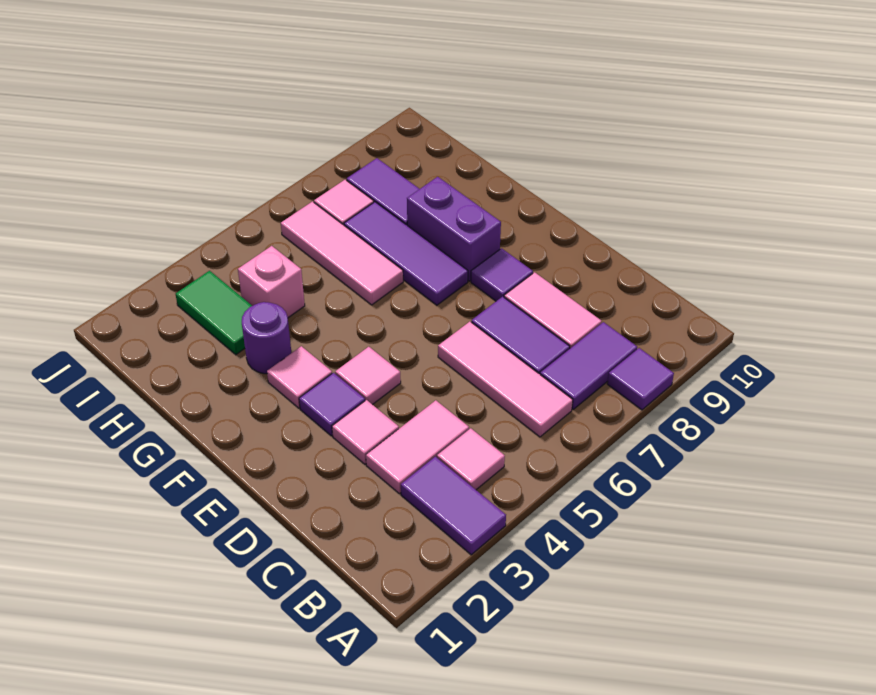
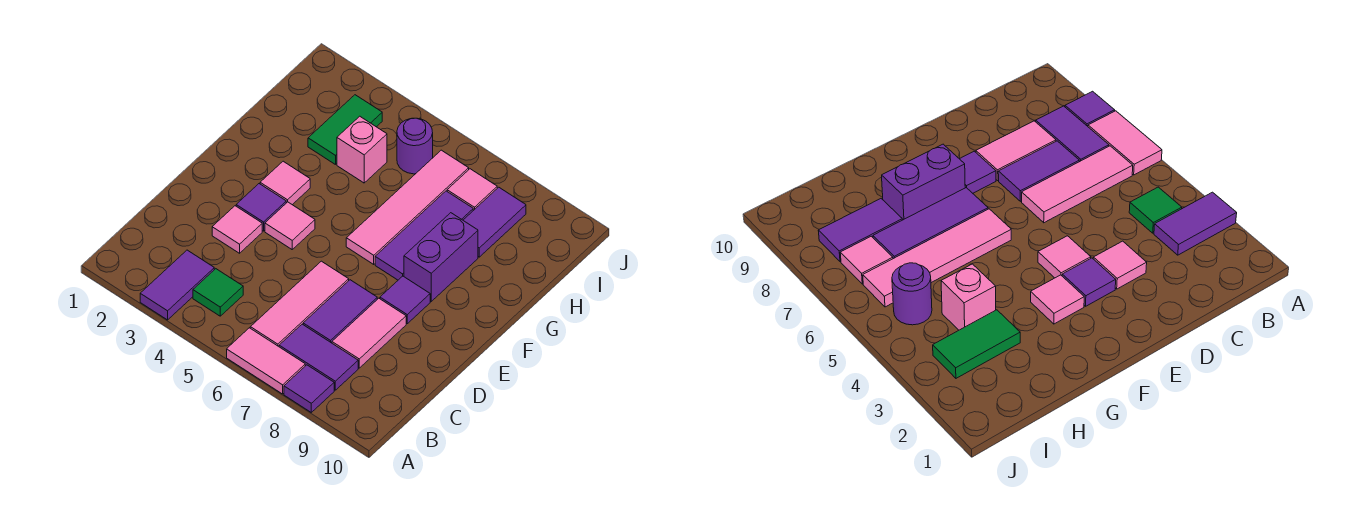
pink tile B4 level 1 -> green tile B4 level 1
pink tile C3:C4 level 1 -> pink tile A6:A7 level 1
purple round brick G3 level 1 -> purple round brick I5 level 1
pink tile G6:I6 level 1 -> pink tile F6:I6 level 1

